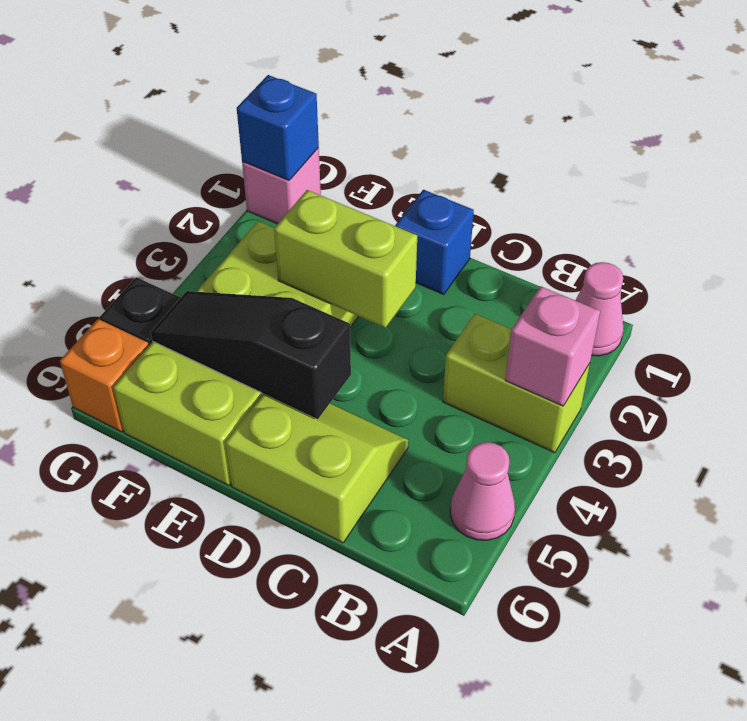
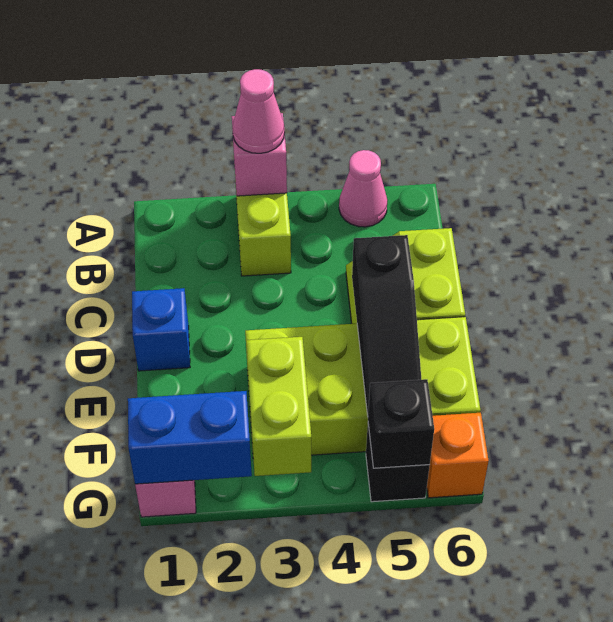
pink cone A1 level 1 -> pink cone A3 level 3
lime brick D3:E3 level 2 -> lime brick F3:G3 level 2
blue brick G1 level 2 -> blue brick G1:G2 level 2
none -> black brick G5 level 2

